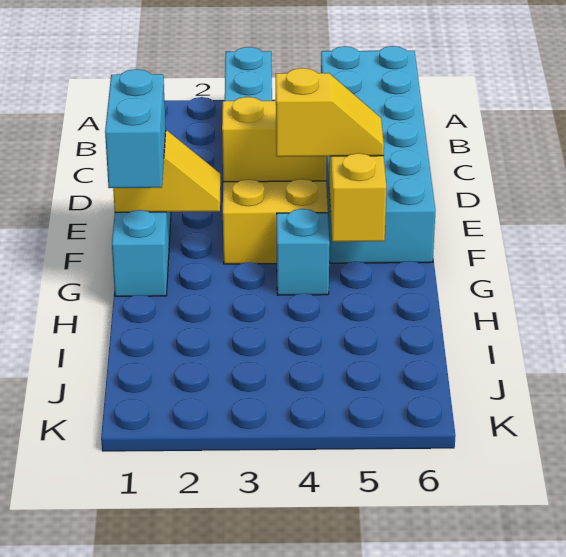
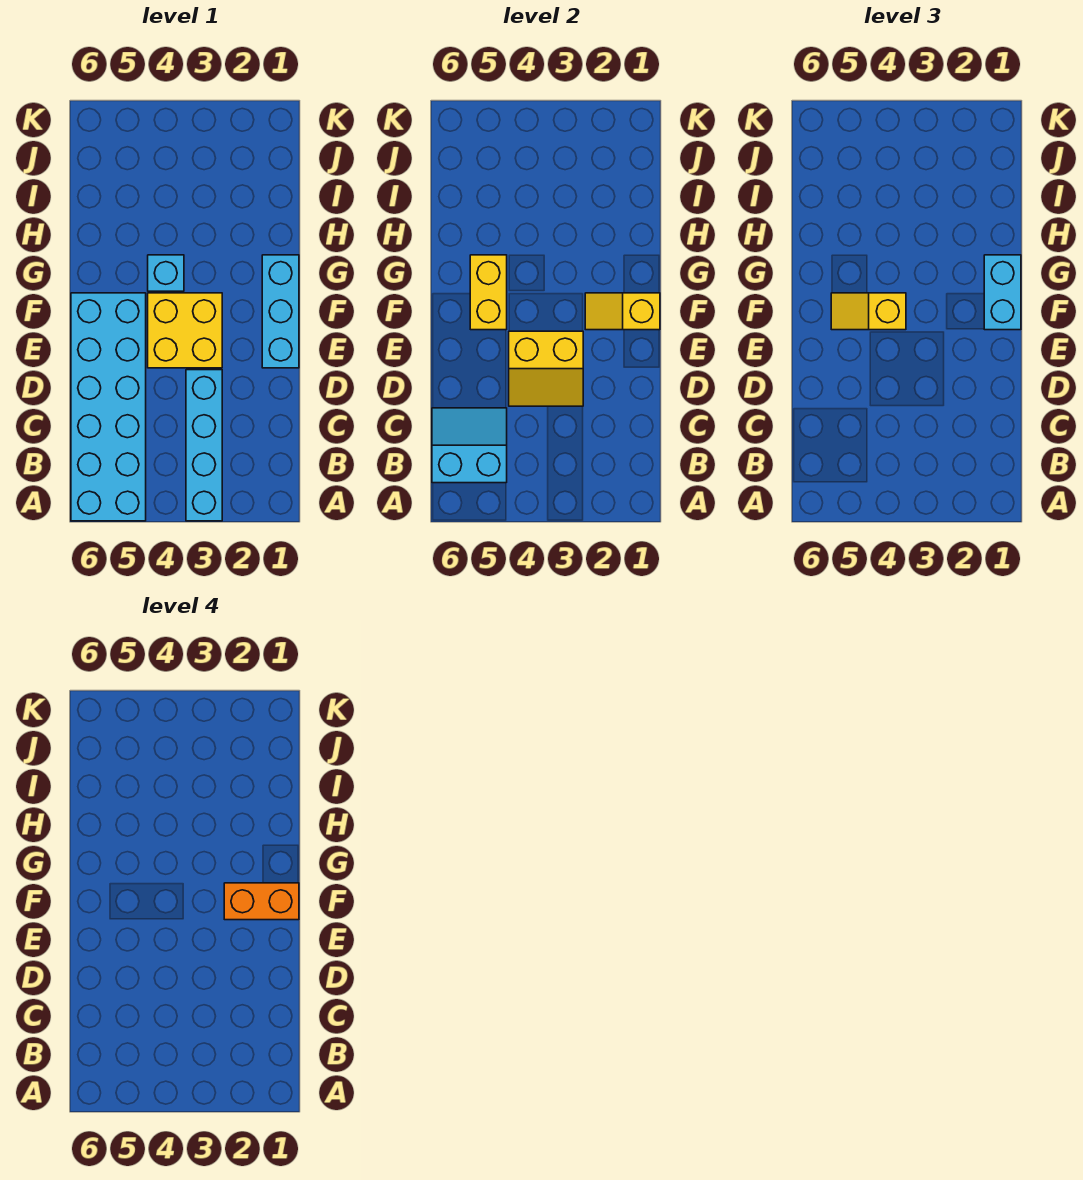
none -> cyan slope B5:C6 level 2 top B
none -> orange brick F1:F2 level 4

